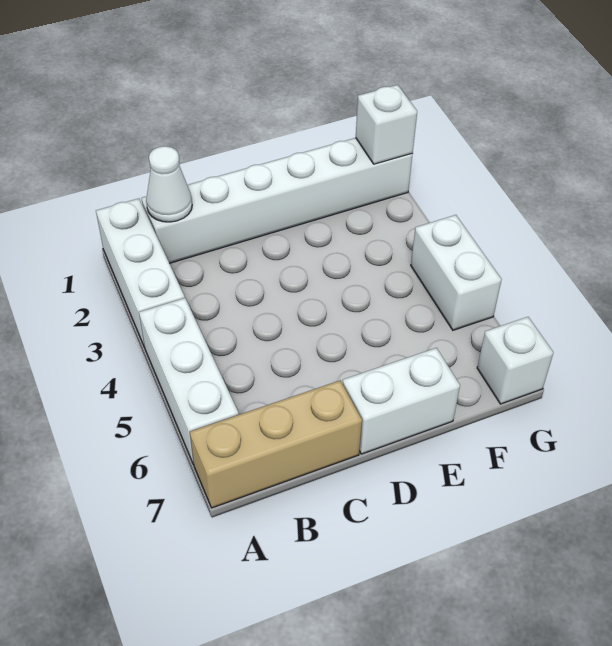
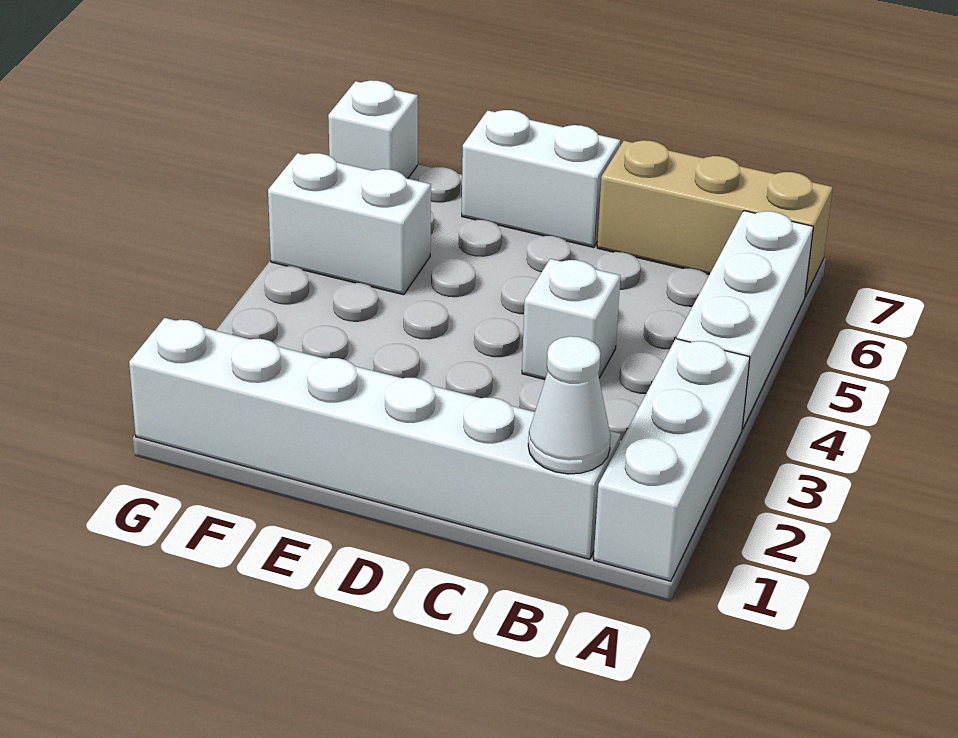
white brick G1 level 2 -> white brick C4 level 1
white brick G4:G5 level 1 -> white brick F5:G5 level 1

